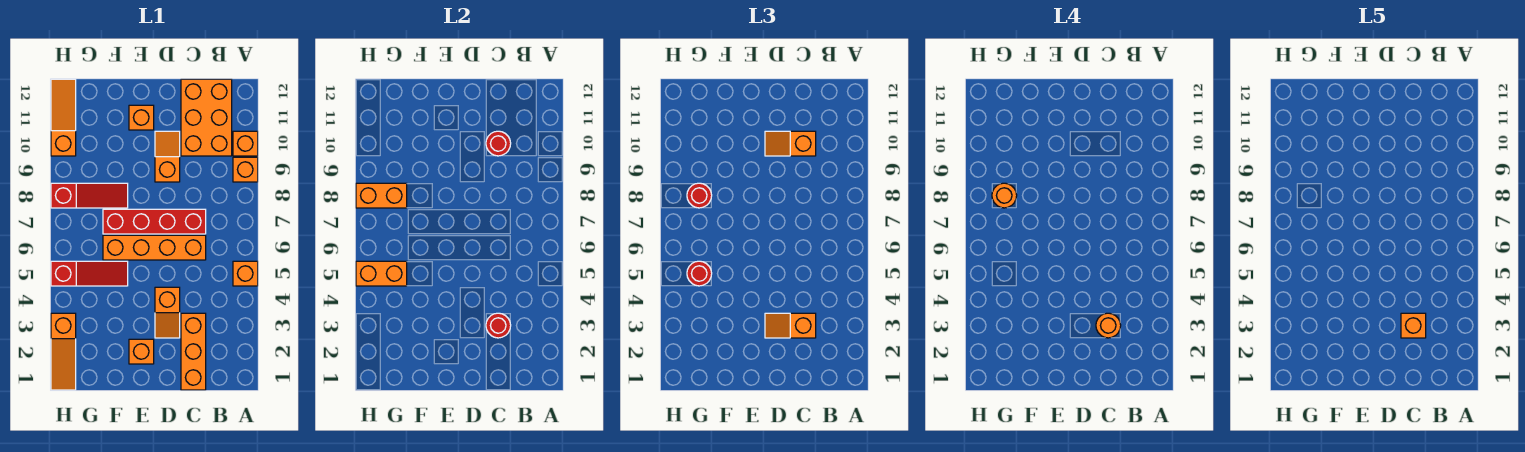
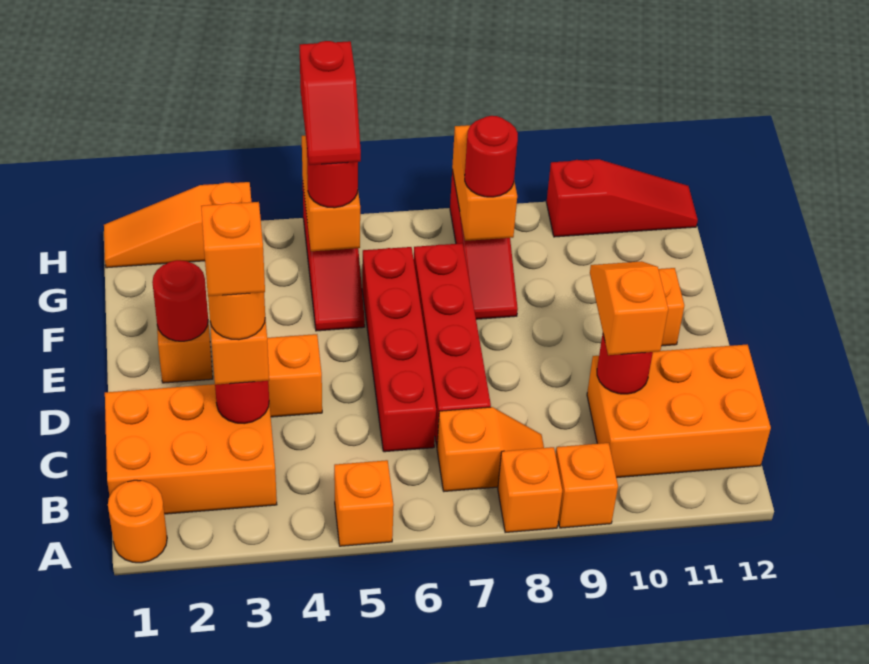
orange brick A10 level 1 -> orange brick A8 level 1
orange brick C1:C3 level 1 -> orange brick B1:C3 level 1
orange brick C6:F6 level 1 -> red brick C6:F6 level 1
orange slope D9:D10 level 1 top 9 -> orange slope B7:B8 level 1 top 7
none -> red round brick E2 level 2
none -> red slope G5:H5 level 4 top H
orange round brick G8 level 4 -> orange round brick A1 level 1
orange slope H10:H12 level 1 top 10 -> red slope H10:H12 level 1 top 10

